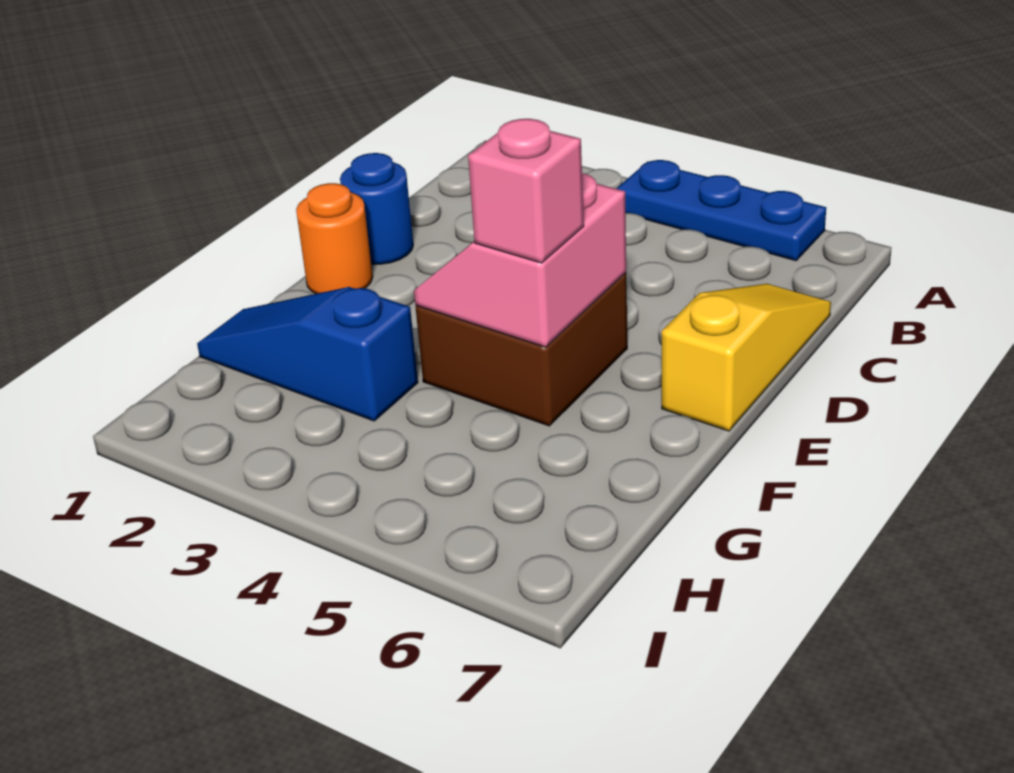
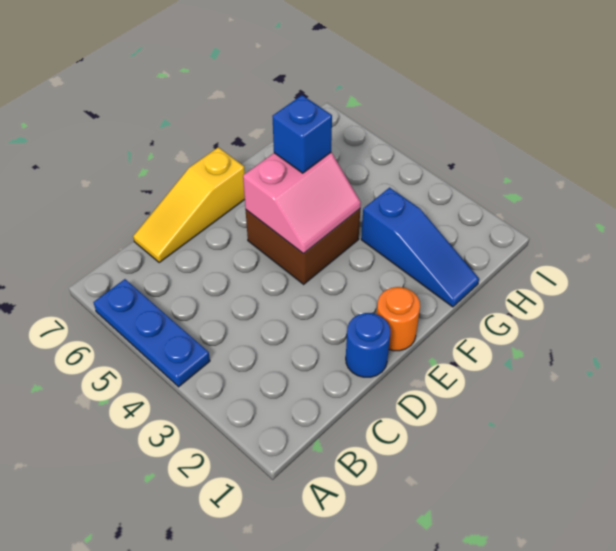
pink brick F5 level 3 -> blue brick F5 level 3

